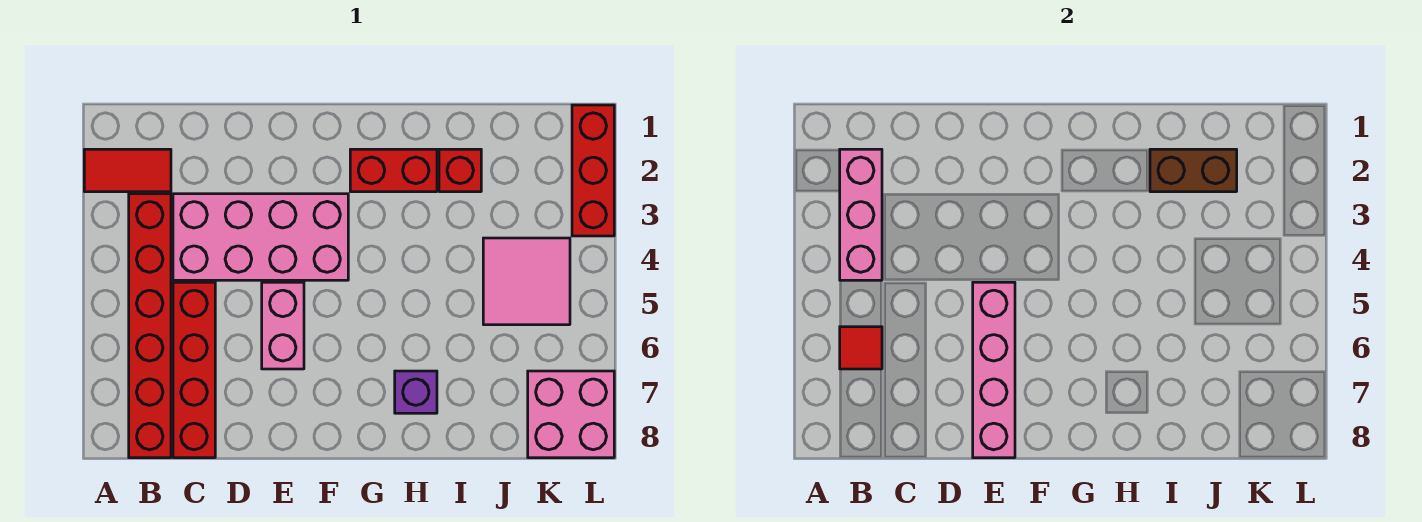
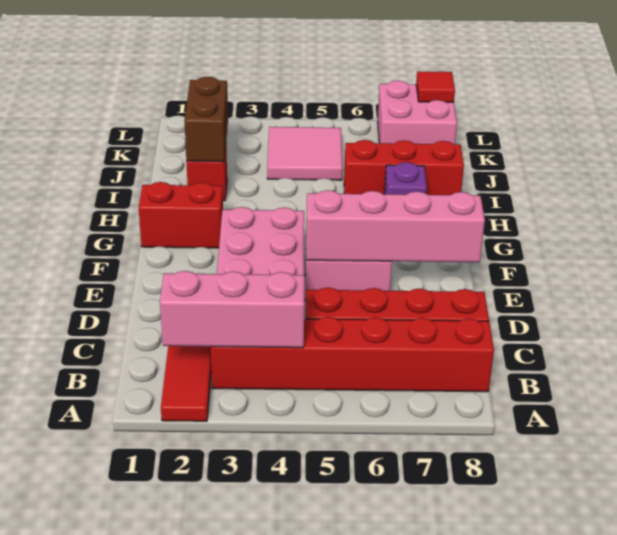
red tile B6 level 2 -> red tile L8 level 2
red brick G2:H2 level 1 -> red brick G1:G2 level 1
red brick L1:L3 level 1 -> red brick I6:I8 level 1

